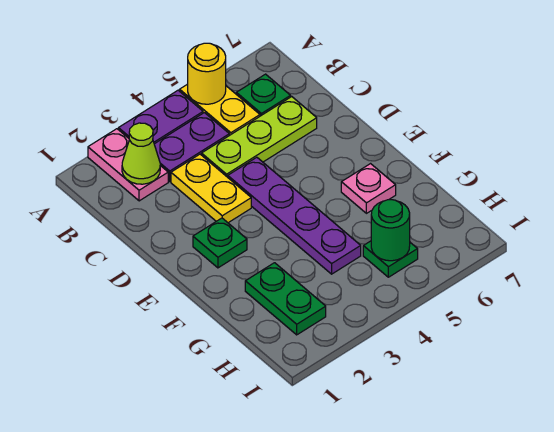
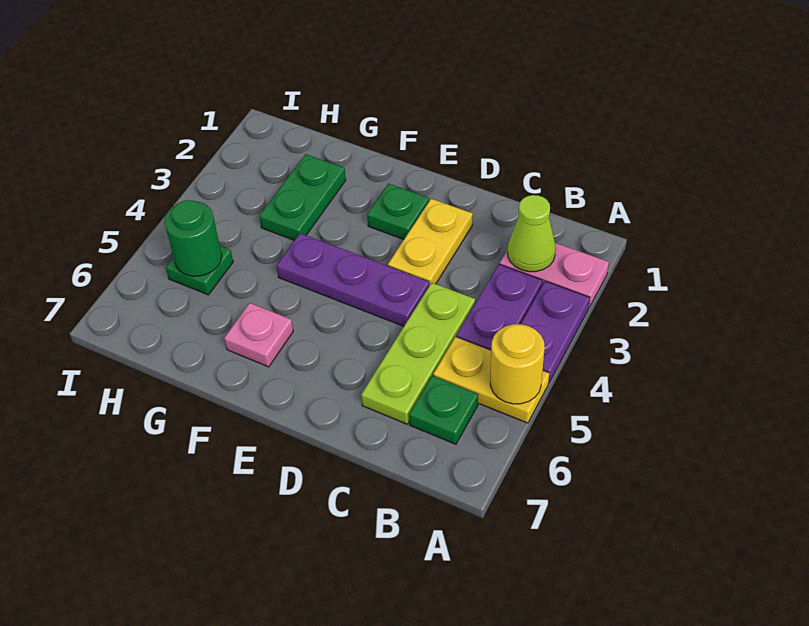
yellow plate C3:D3 level 1 -> yellow plate D2:D3 level 1
purple plate D4:G4 level 1 -> purple plate D4:F4 level 1
green plate G2:H2 level 1 -> green plate G2:G3 level 1

